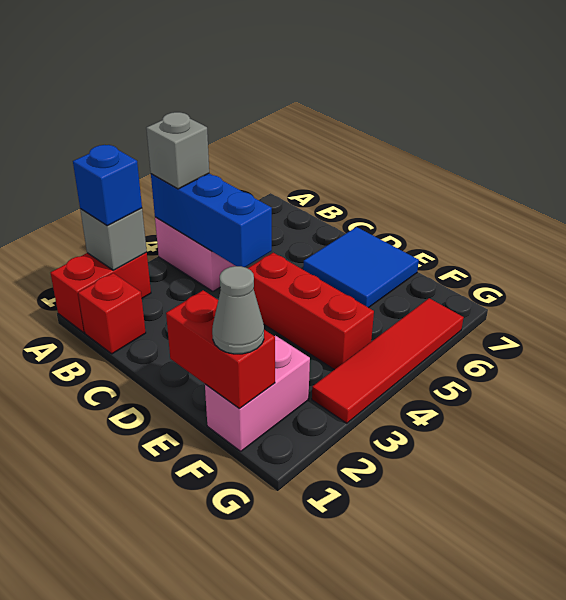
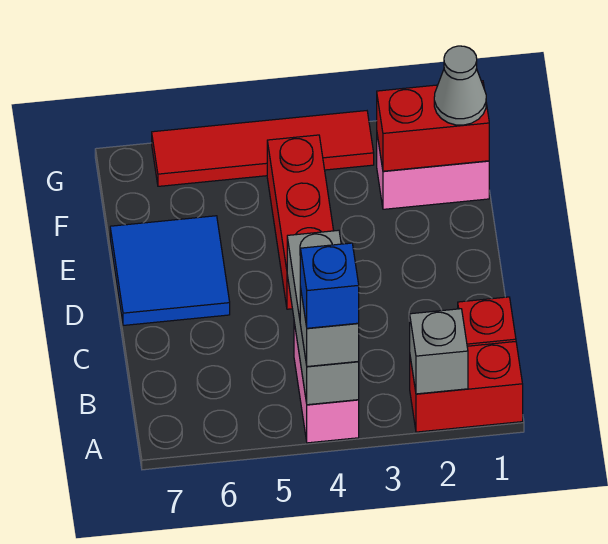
blue brick A2 level 3 -> blue brick A4 level 4
blue brick A4:C4 level 2 -> grey brick A4:C4 level 2
red brick E1:F1 level 2 -> red brick F1:F2 level 2

